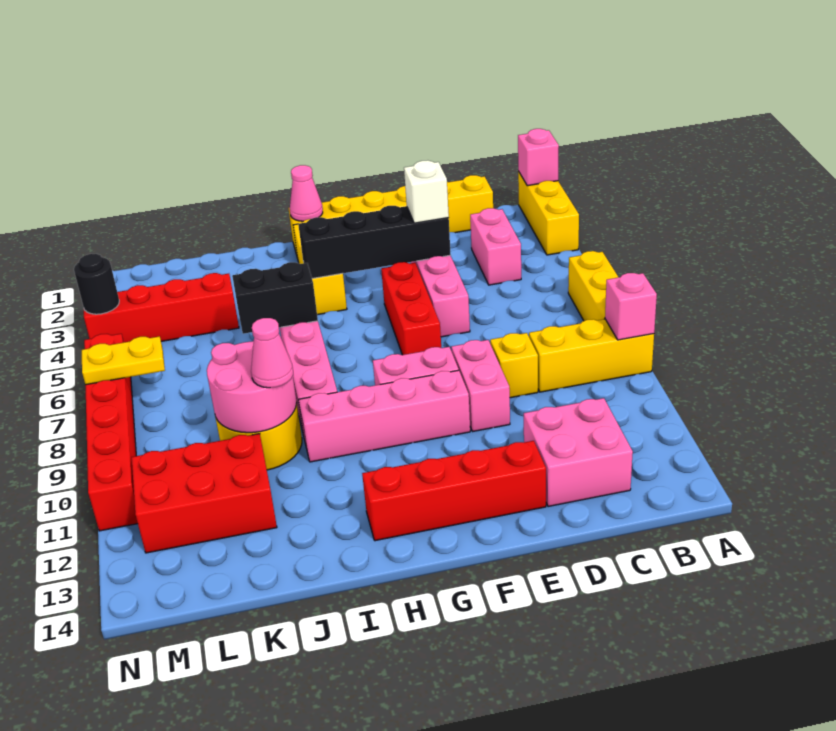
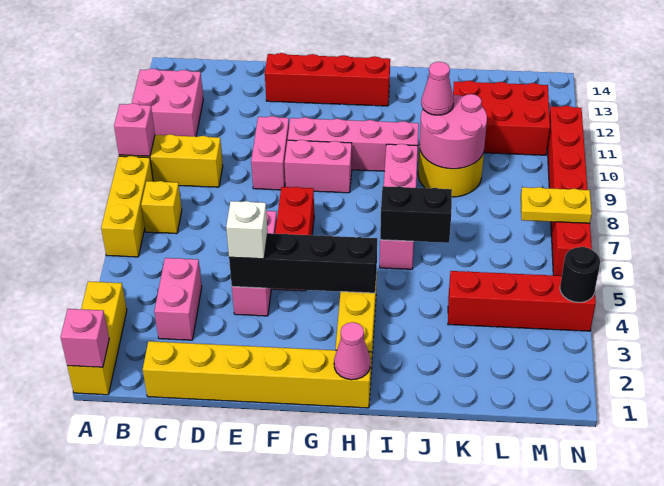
pink brick C12:D13 level 1 -> pink brick A11:B12 level 1
yellow brick D9 level 1 -> yellow brick B7 level 1

